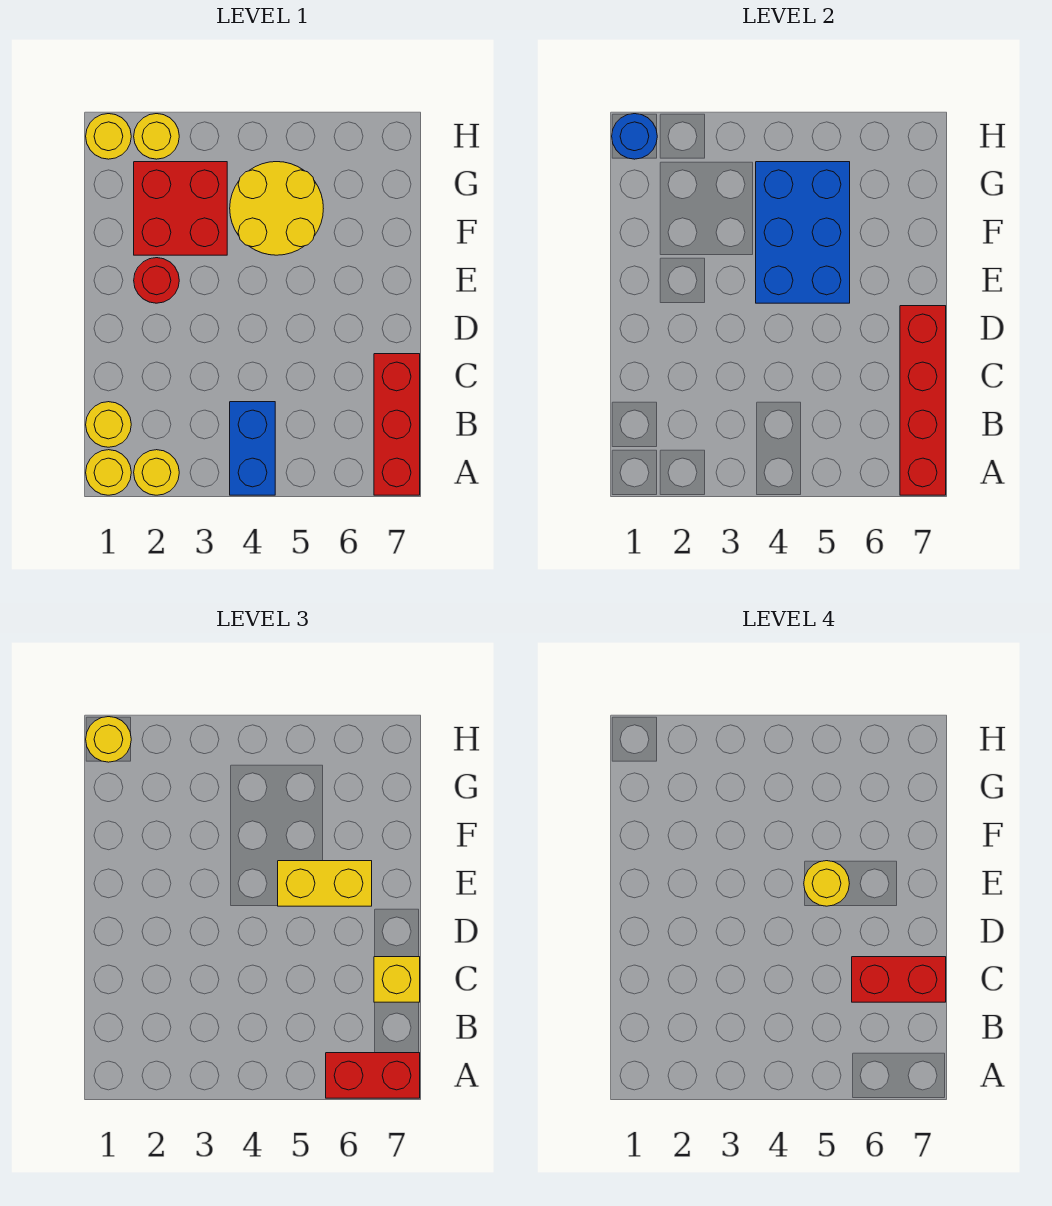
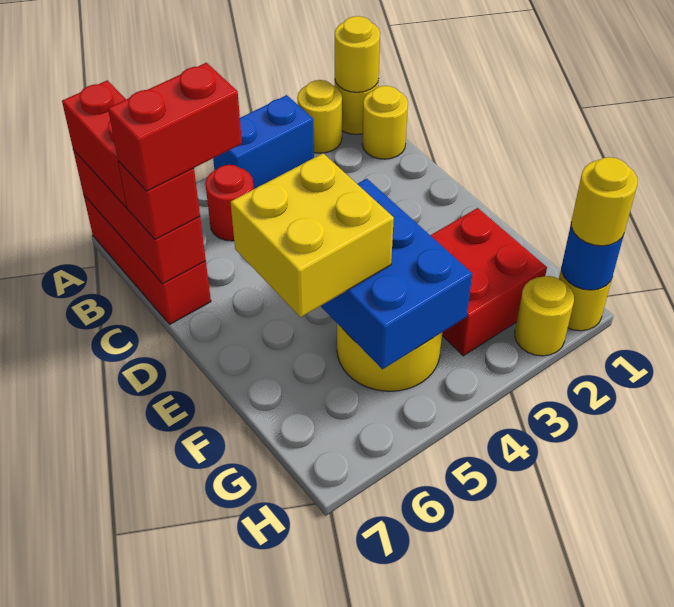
blue brick A4:B4 level 1 -> blue brick A3:A4 level 1
red brick A6:A7 level 3 -> red brick A7:B7 level 3
red brick A7:D7 level 2 -> red brick A7:C7 level 2
yellow brick C7 level 3 -> red brick C7 level 3
red round brick E2 level 1 -> red round brick B5 level 1
yellow brick E5:E6 level 3 -> yellow brick E5:F6 level 3
yellow round brick E5 level 4 -> yellow round brick A1 level 2

